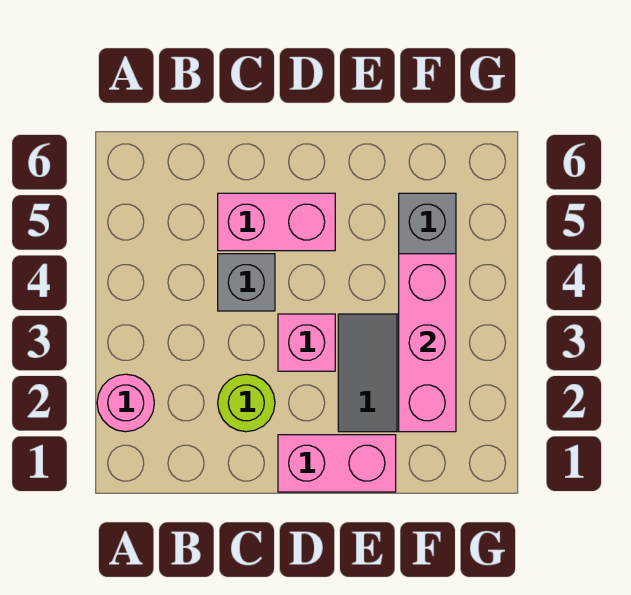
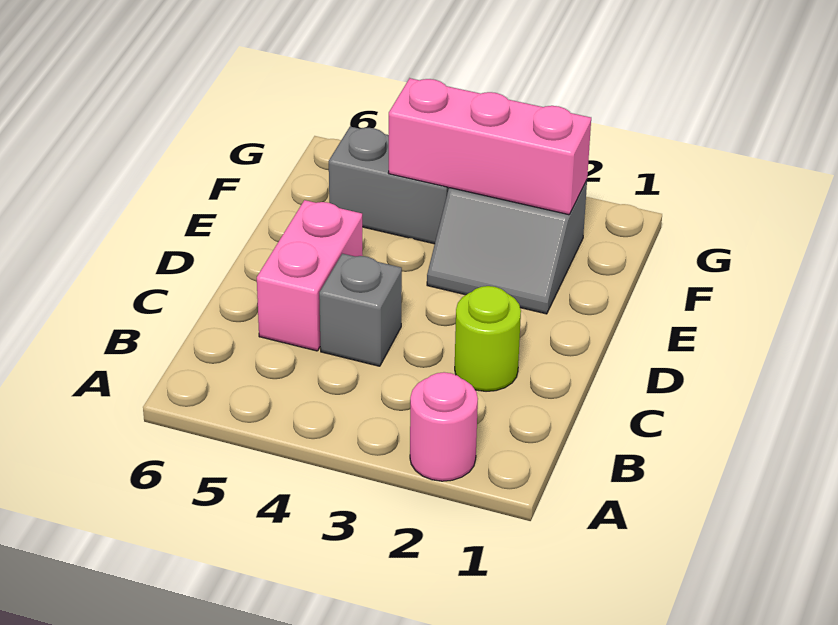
pink brick D1:E1 level 1 -> none
pink brick D3 level 1 -> none

